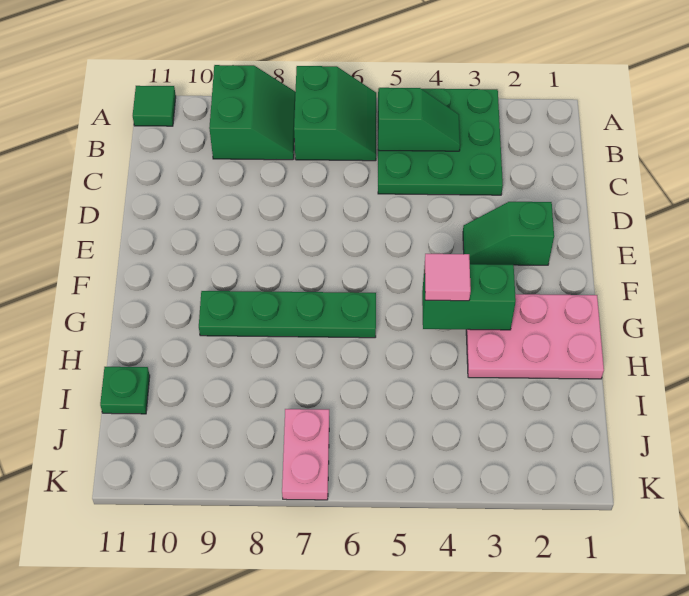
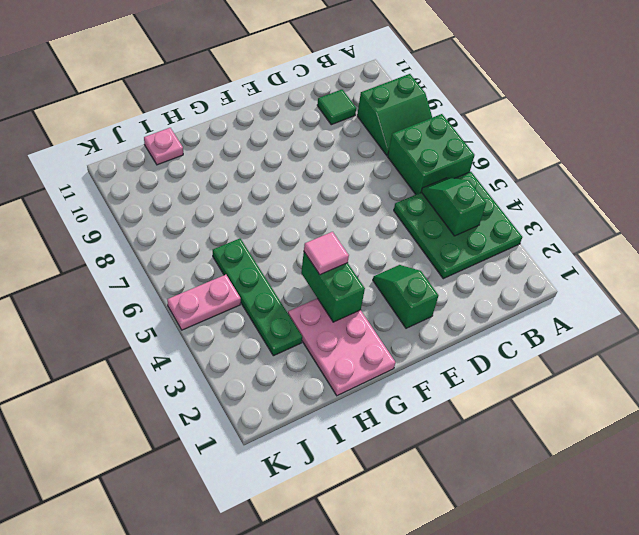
green slope A6:B7 level 1 top 7 -> green brick A6:B7 level 1
green tile A11 level 1 -> green tile C10 level 1
green slope B4:B5 level 2 top 5 -> green slope B4:B5 level 2 top 4
green plate G6:G9 level 1 -> green plate I3:I6 level 1
green plate I11 level 1 -> pink plate I11 level 1
pink plate J7:K7 level 1 -> pink plate J5:K5 level 1

